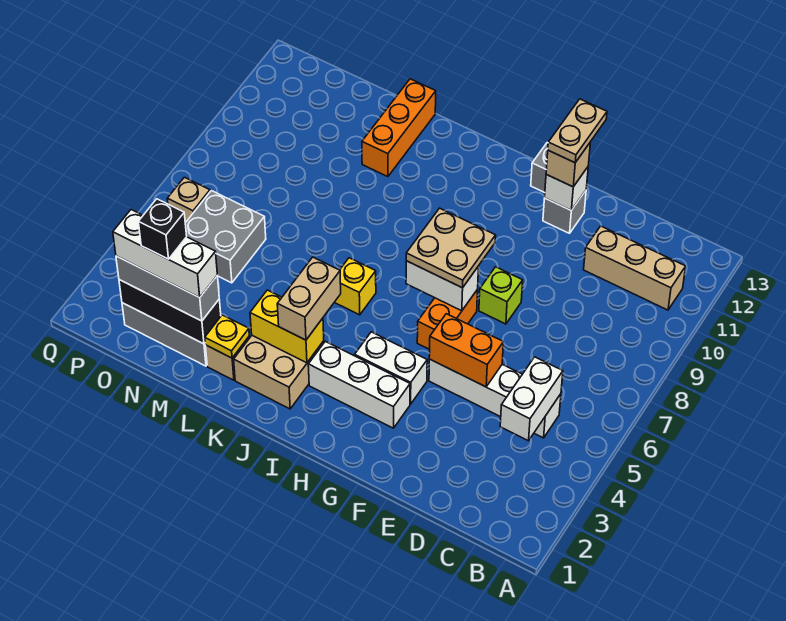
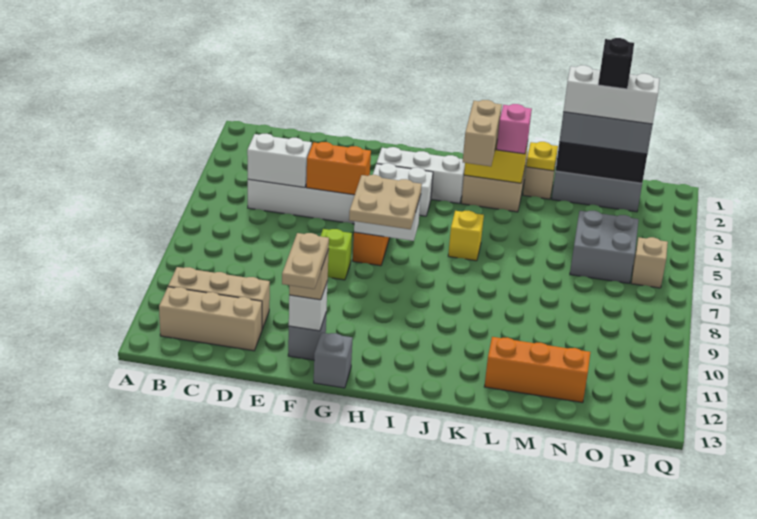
none -> tan brick B12:D12 level 1
white brick C4:C5 level 2 -> white brick C5:D5 level 2
none -> pink brick K3 level 3
orange brick L11:L13 level 1 -> orange brick L12:N12 level 1

